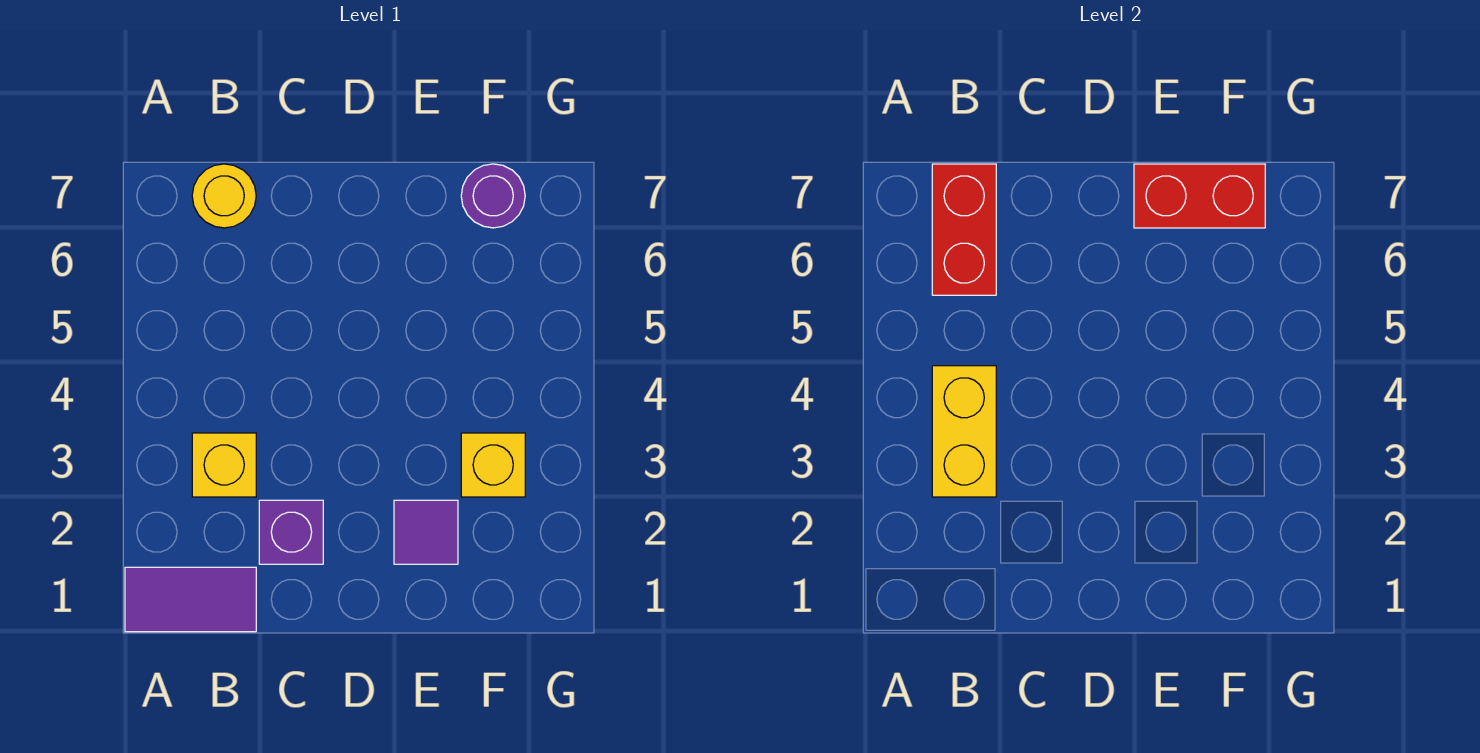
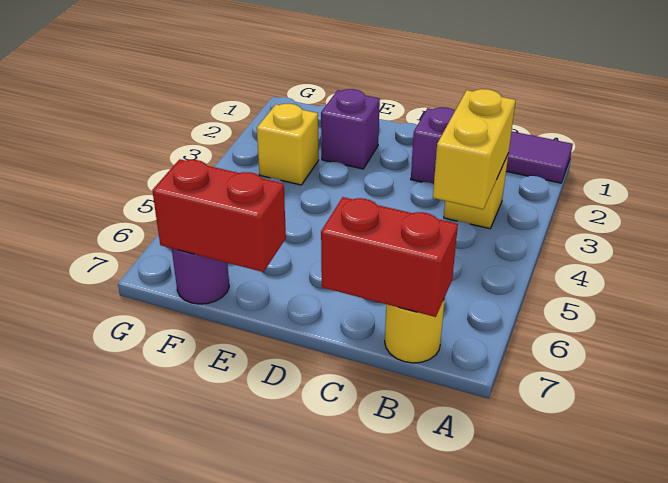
red brick B6:B7 level 2 -> red brick B7:C7 level 2
purple tile E2 level 1 -> purple brick E2 level 1

